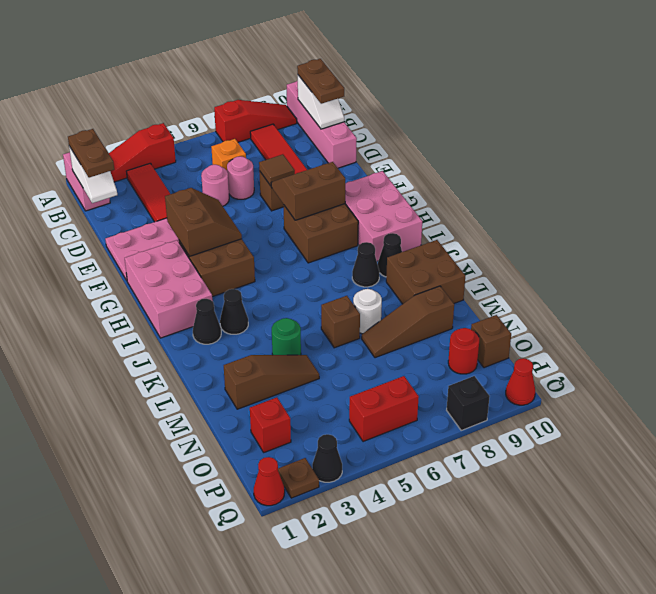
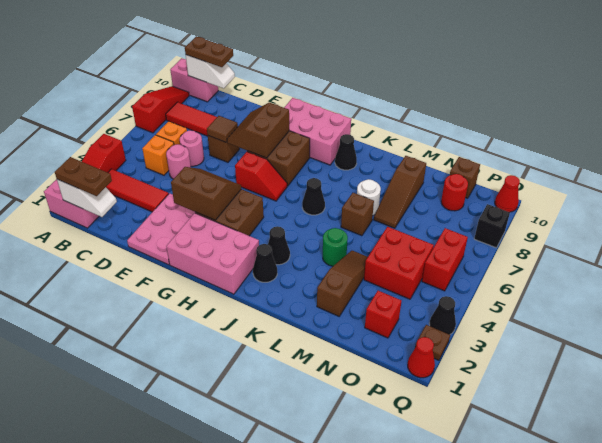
pink brick A10:D10 level 1 -> pink brick A10:B10 level 1
none -> orange brick C5 level 1
none -> red slope G6:H6 level 1 top G
black cone J8 level 1 -> black cone J6 level 1
brown brick K9:L10 level 1 -> none
none -> red brick N4:O5 level 1

